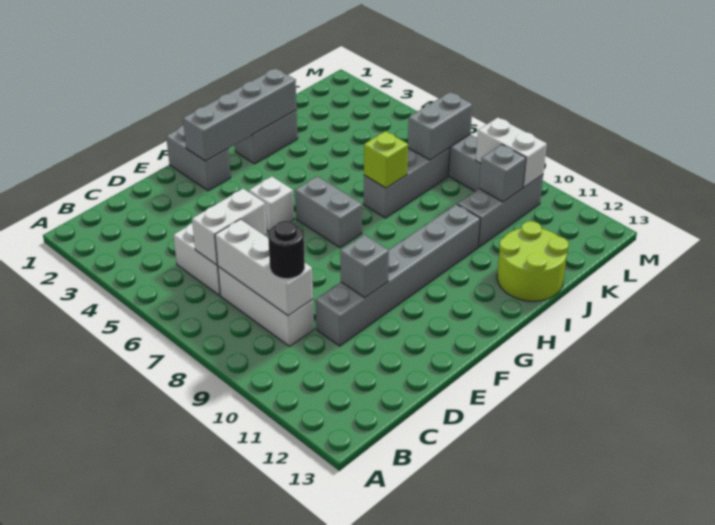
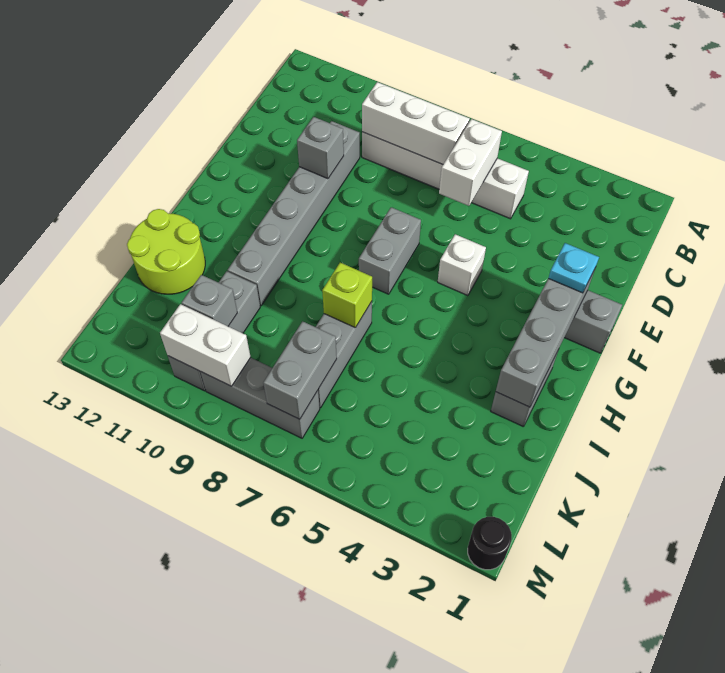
black round brick C9 level 3 -> black round brick M1 level 1
none -> cyan plate F2 level 3
grey brick G6:G7 level 1 -> grey brick F7:G7 level 1

